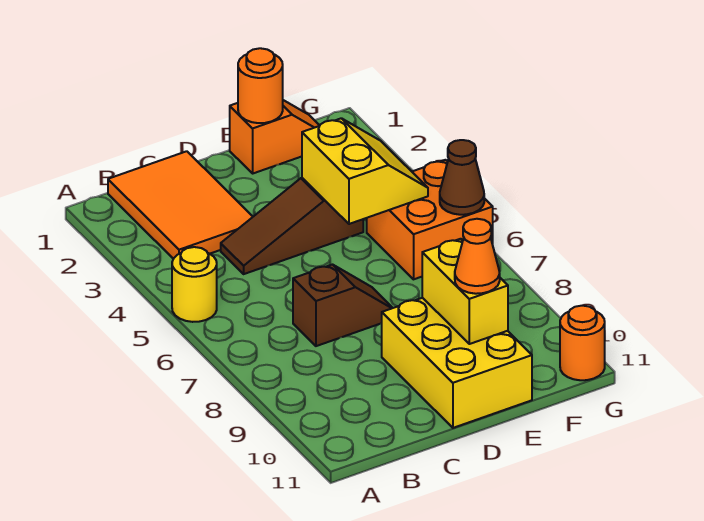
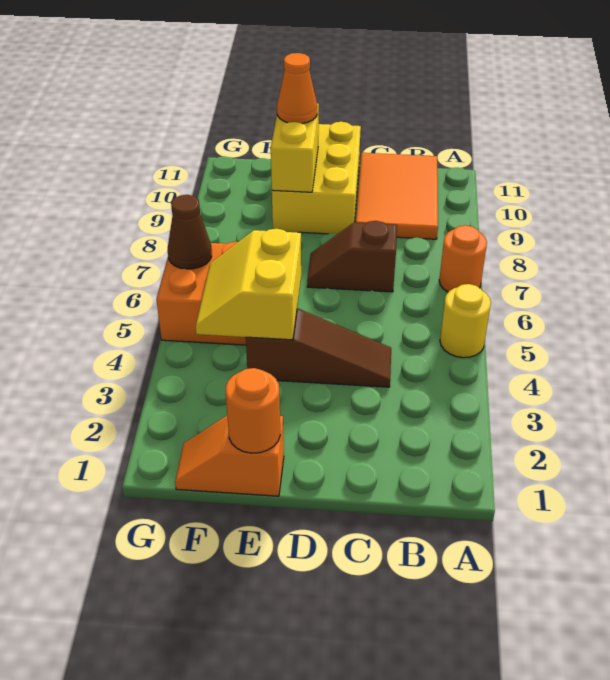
orange tile B1:C3 level 1 -> orange tile B9:C11 level 1
orange round brick G11 level 1 -> orange round brick A7 level 1

